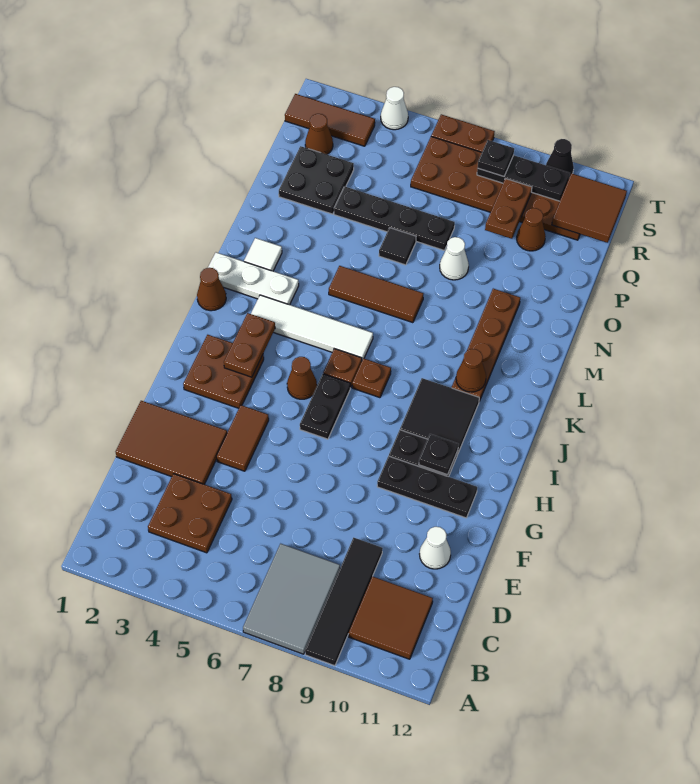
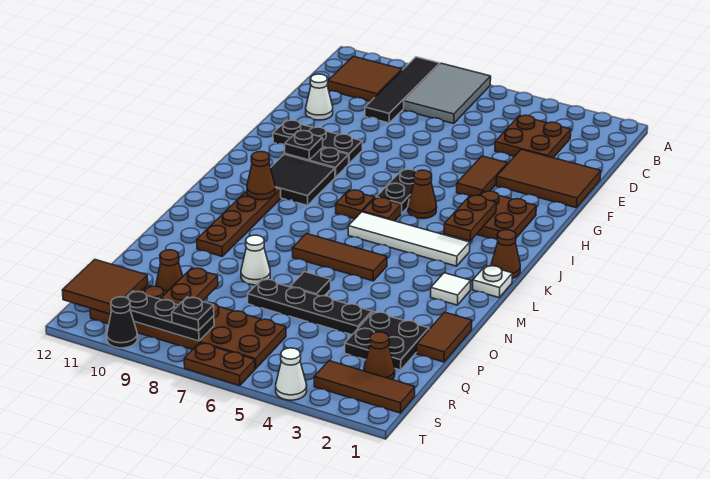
white plate L1:L3 level 1 -> white plate L1 level 1
none -> brown tile O1:P1 level 1

